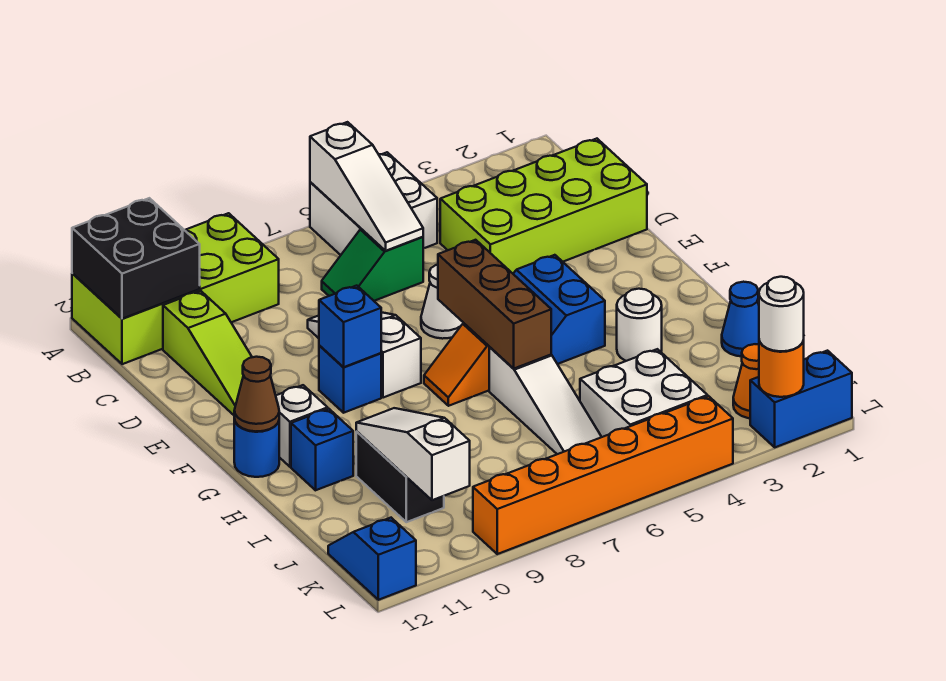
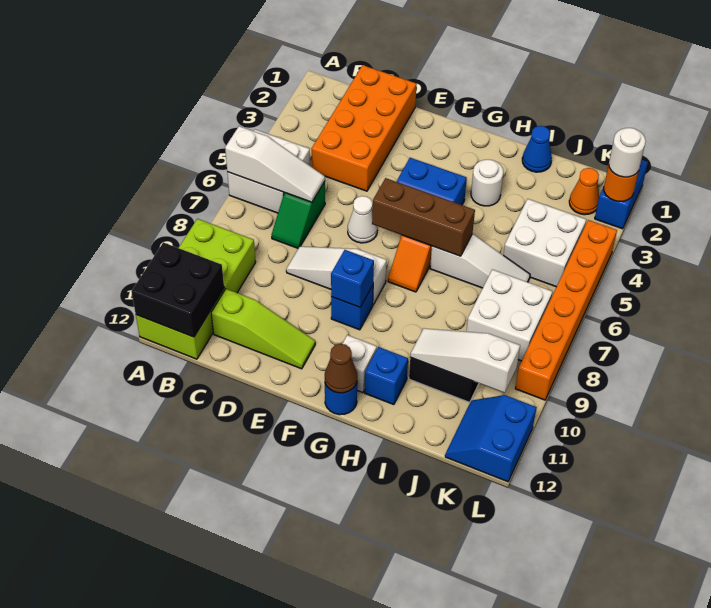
lime brick C1:D4 level 1 -> orange brick C1:D4 level 1
none -> white brick J7:K8 level 1
blue slope K12:L12 level 1 top L -> blue slope K11:L12 level 1 top L

